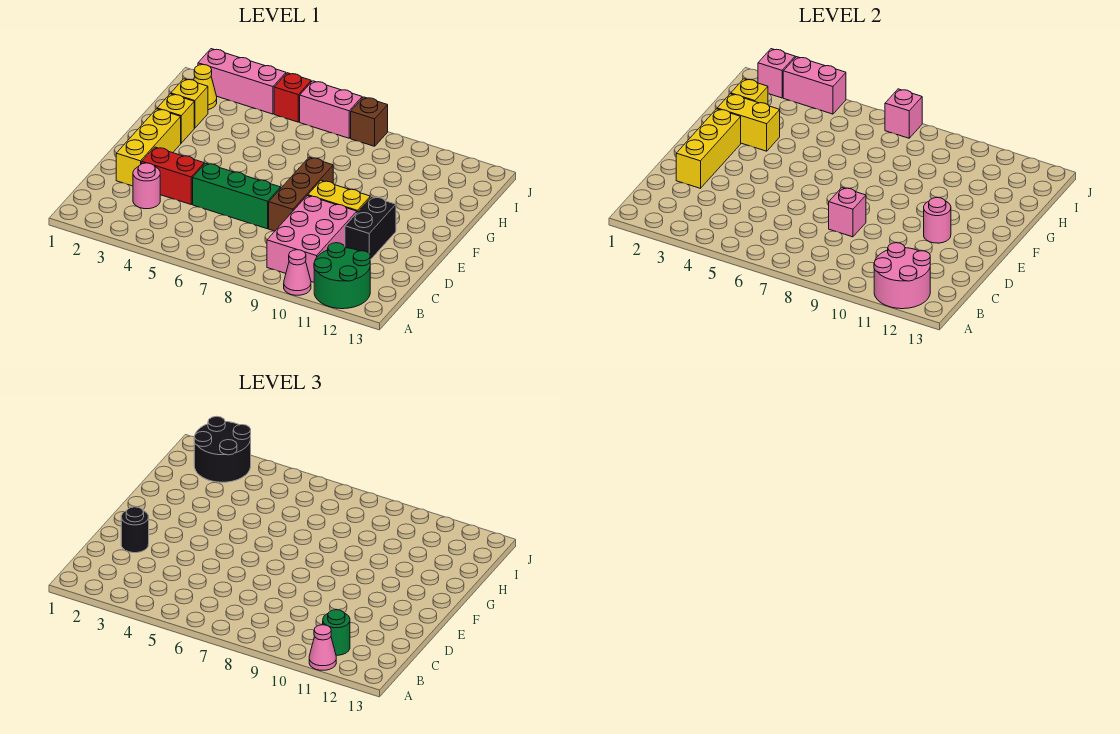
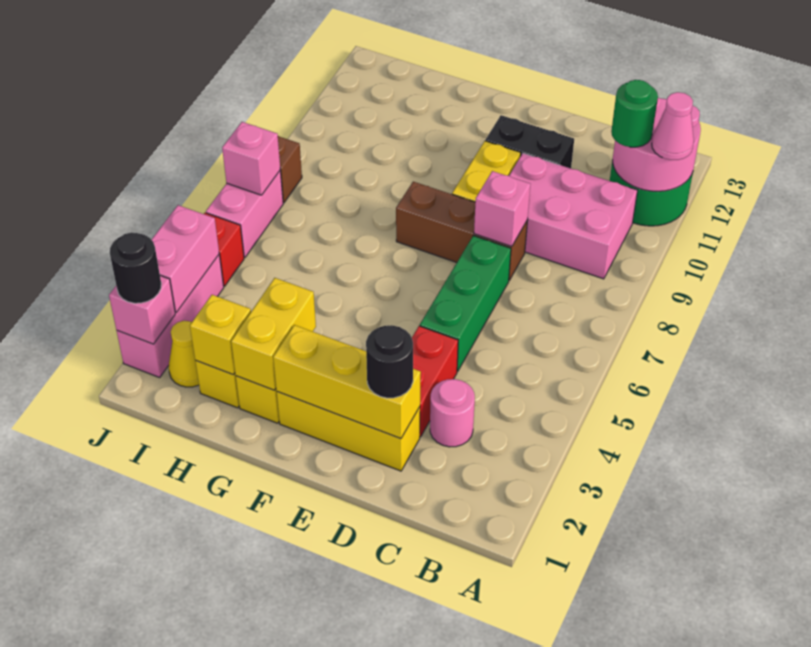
pink cone A10 level 1 -> none
pink round brick E11 level 2 -> none
black round brick I2:J3 level 3 -> black round brick J2 level 3

